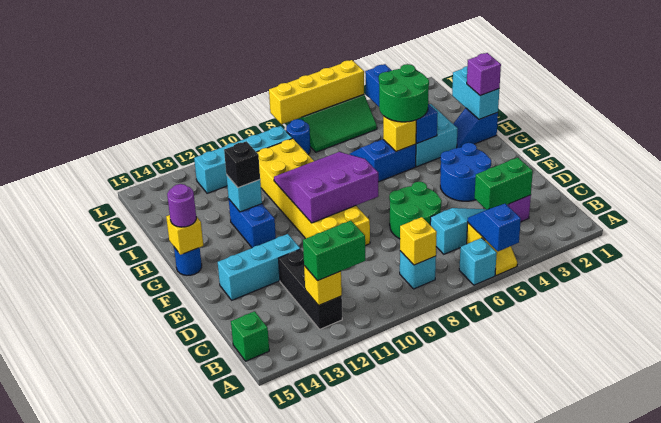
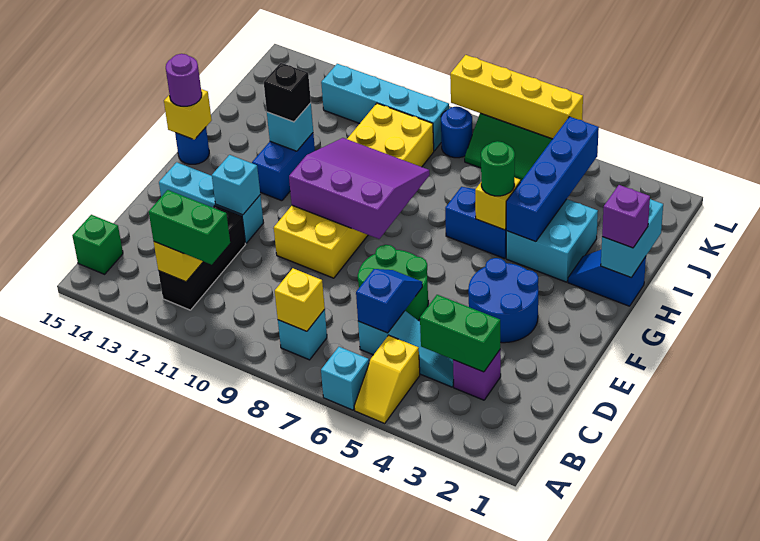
blue slope A5:B5 level 2 top A -> blue slope C6:D6 level 2 top C
none -> cyan brick E12 level 2
green round brick H4:I5 level 3 -> green round brick H5 level 3

